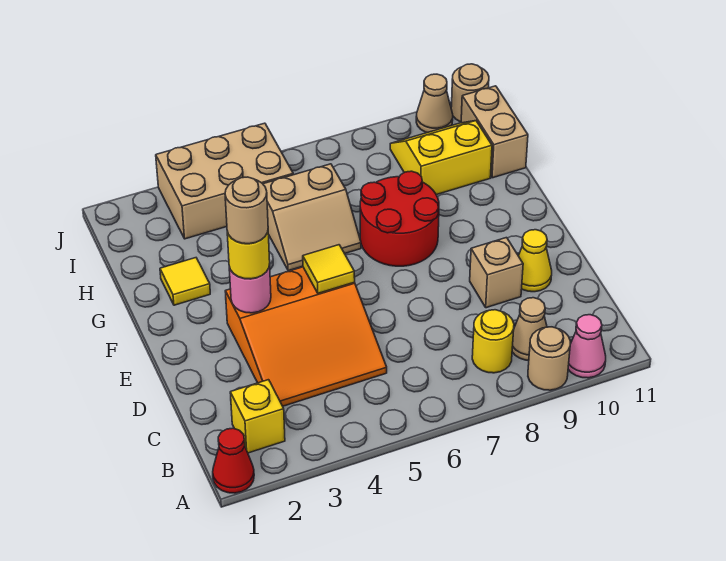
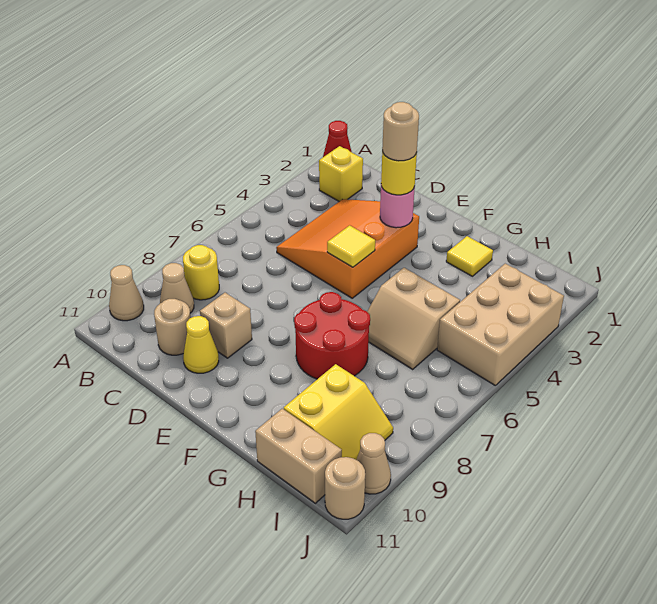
tan round brick A9 level 1 -> tan round brick C10 level 1
pink cone A10 level 1 -> tan cone A10 level 1
tan slope G5:H6 level 1 top H -> tan slope G5:H6 level 1 top 5

